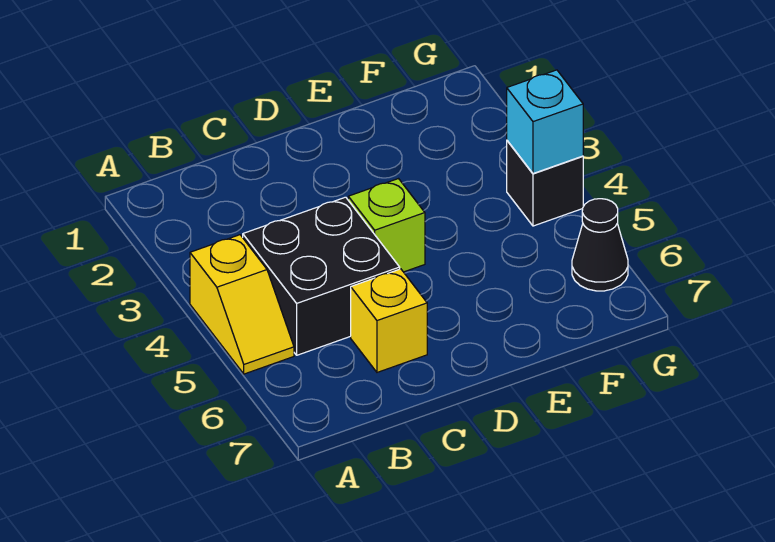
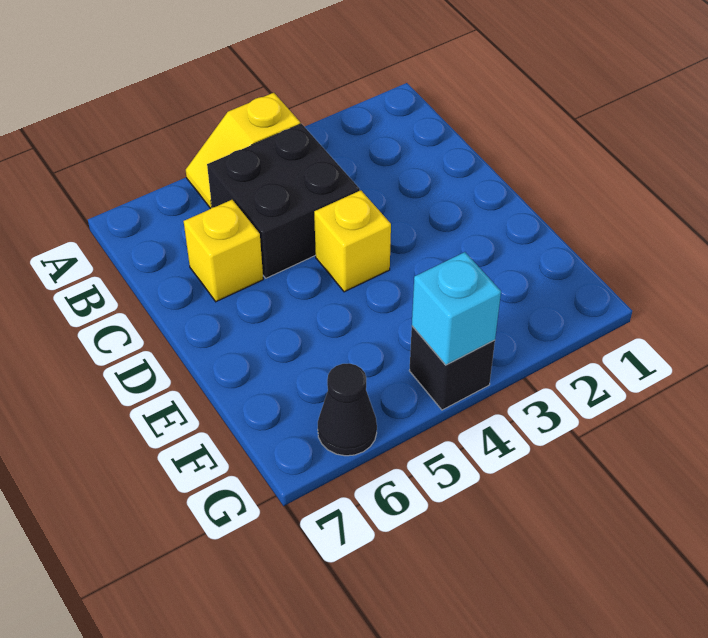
lime brick D4 level 1 -> yellow brick D4 level 1

